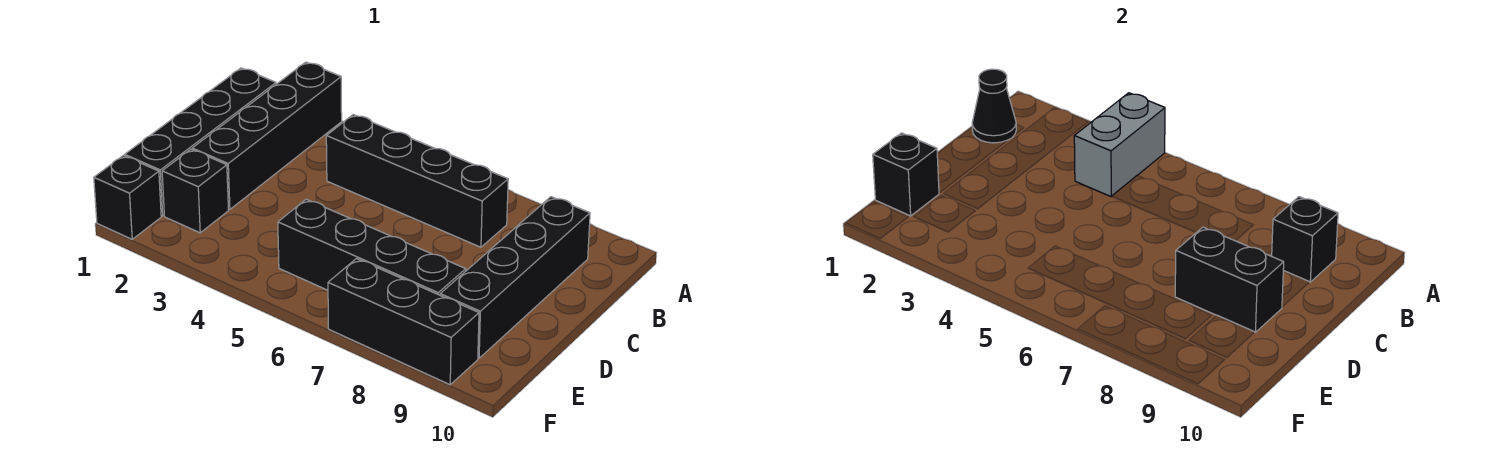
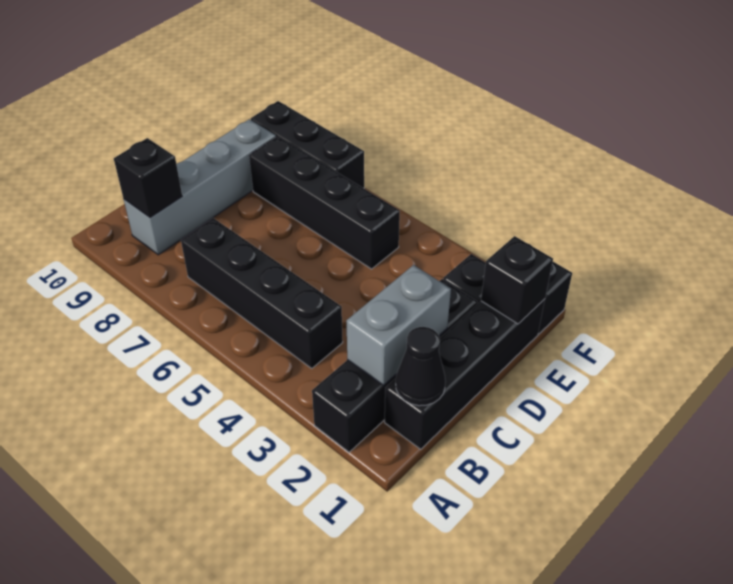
grey brick A4:B4 level 2 -> grey brick B2:C2 level 2
black brick B9:E9 level 1 -> grey brick B9:E9 level 1
black brick D8:D9 level 2 -> none

